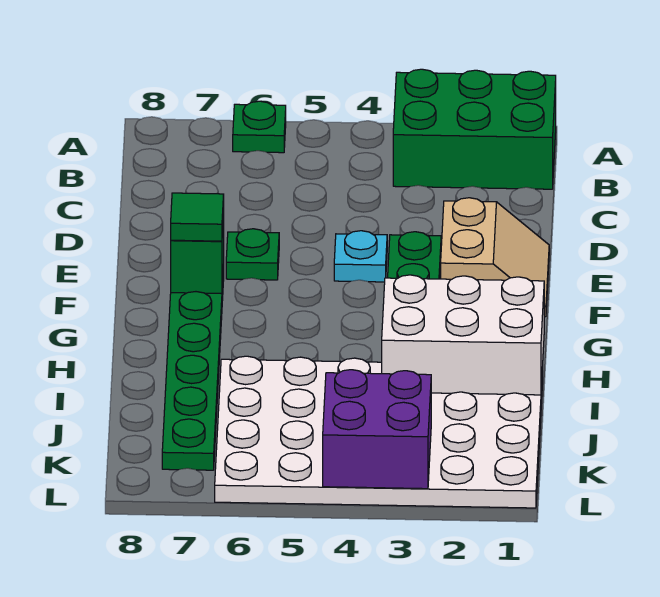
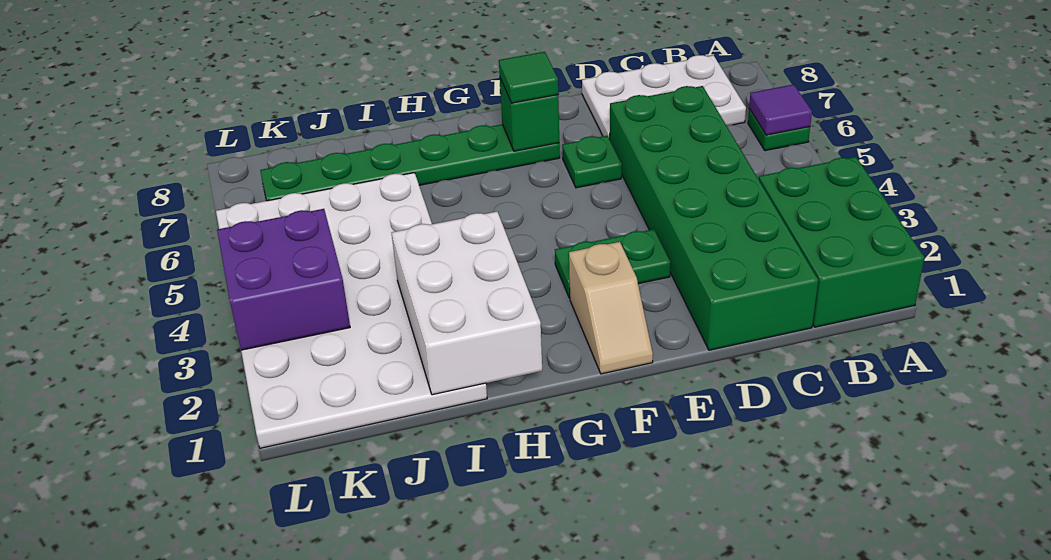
none -> purple tile A6 level 2
none -> white plate B7:D8 level 1
none -> green brick C1:D6 level 1
tan slope E1:F2 level 1 top 2 -> tan slope F1:F2 level 1 top 2
cyan plate E4 level 1 -> none

